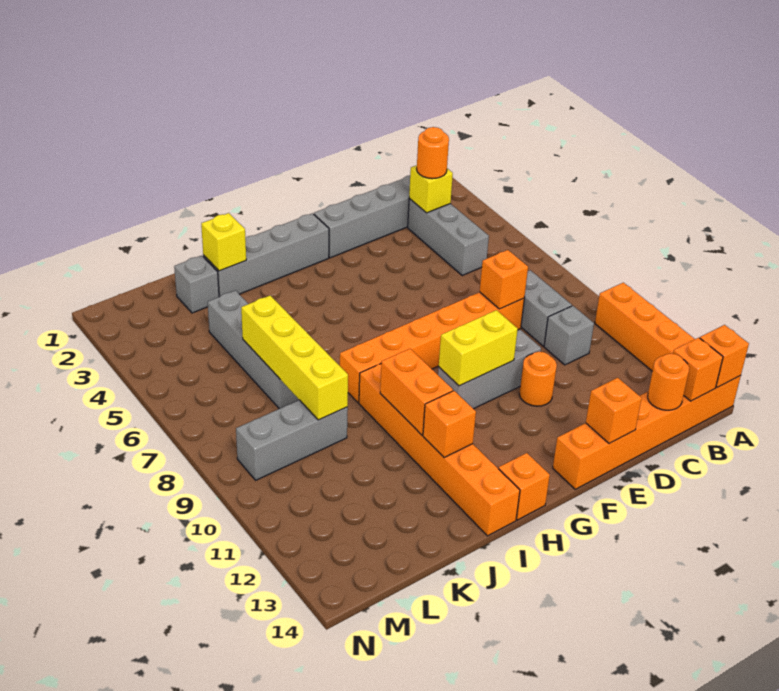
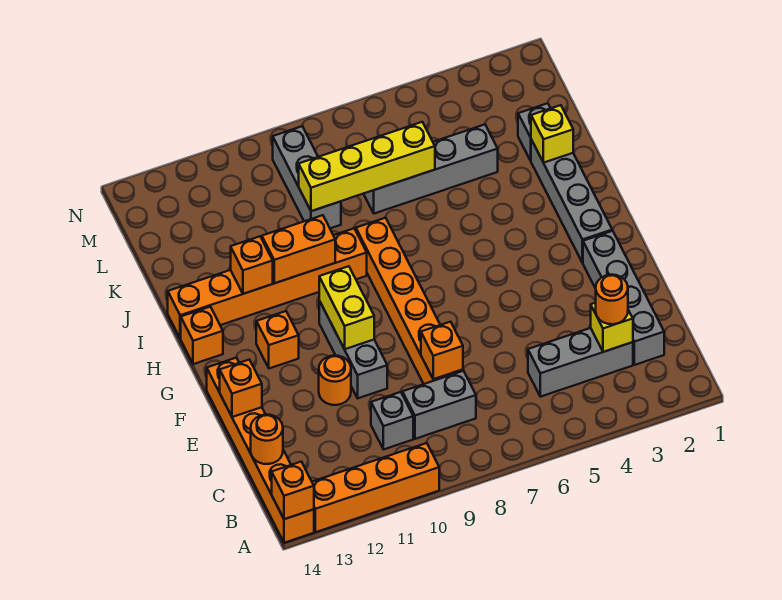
orange brick B14 level 2 -> orange brick G12 level 1

